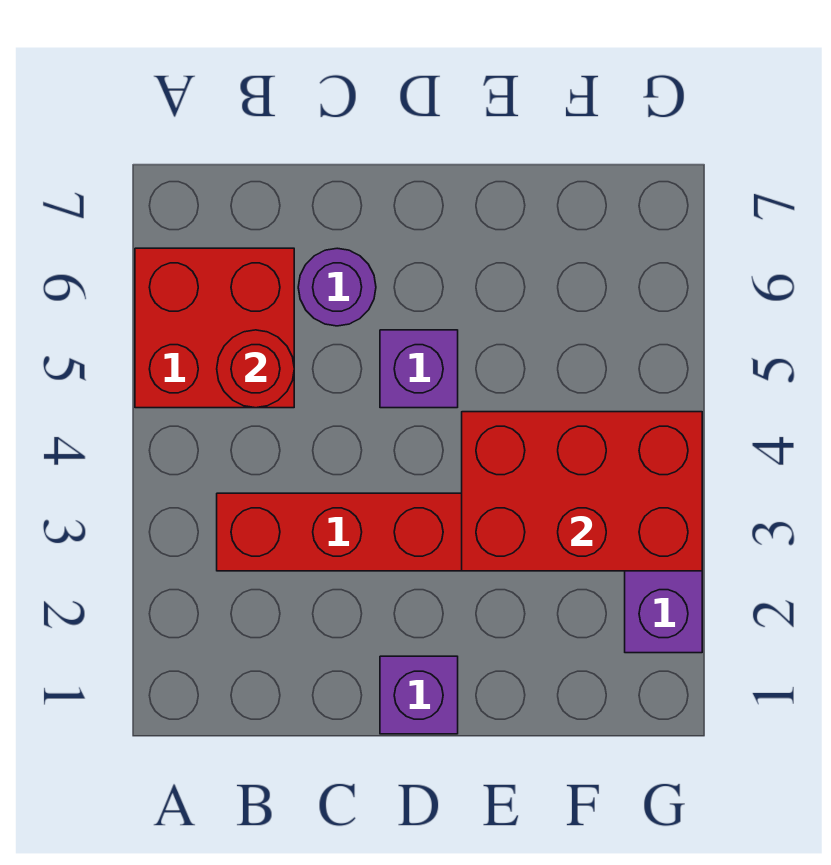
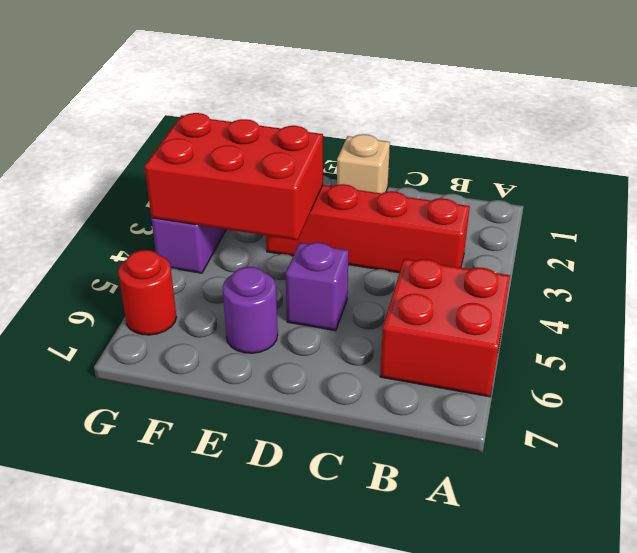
red round brick B5 level 2 -> red round brick G6 level 1
purple round brick C6 level 1 -> purple round brick E6 level 1
purple brick D1 level 1 -> tan brick D1 level 1

